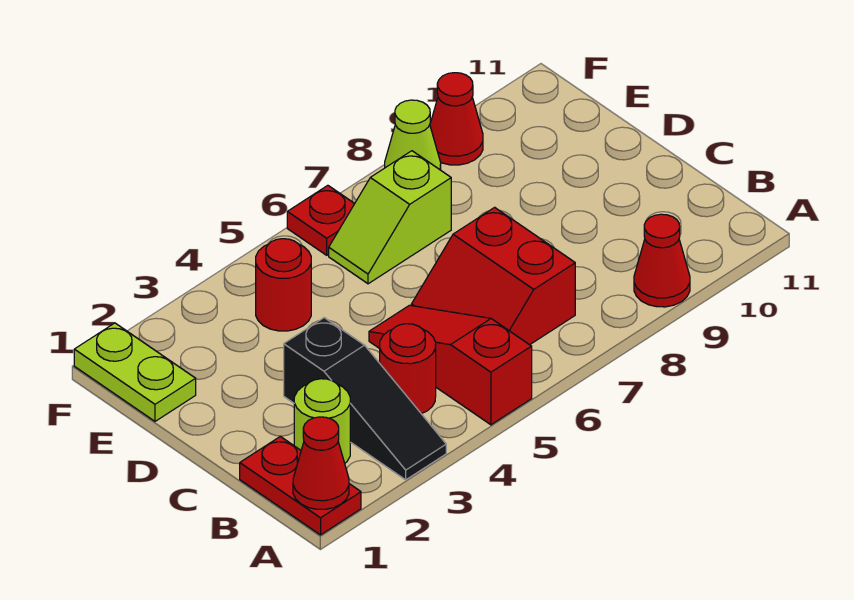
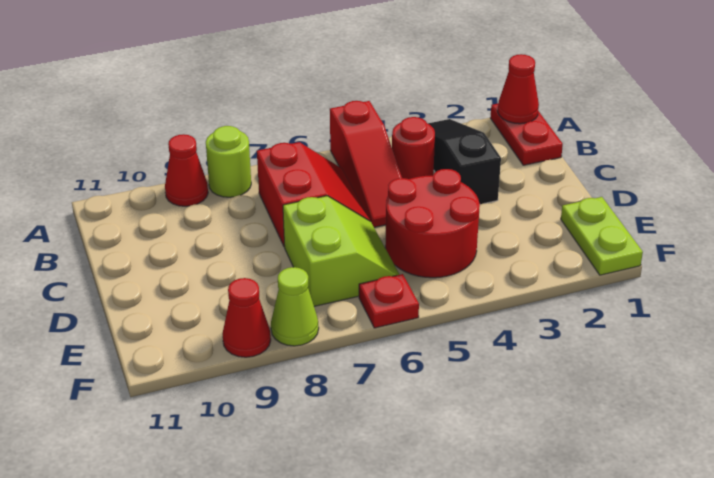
lime round brick B2 level 1 -> lime round brick A8 level 1
red round brick E4 level 1 -> red round brick D4:E5 level 1
lime slope E6:E7 level 1 top 7 -> lime slope D6:E7 level 1 top 7

